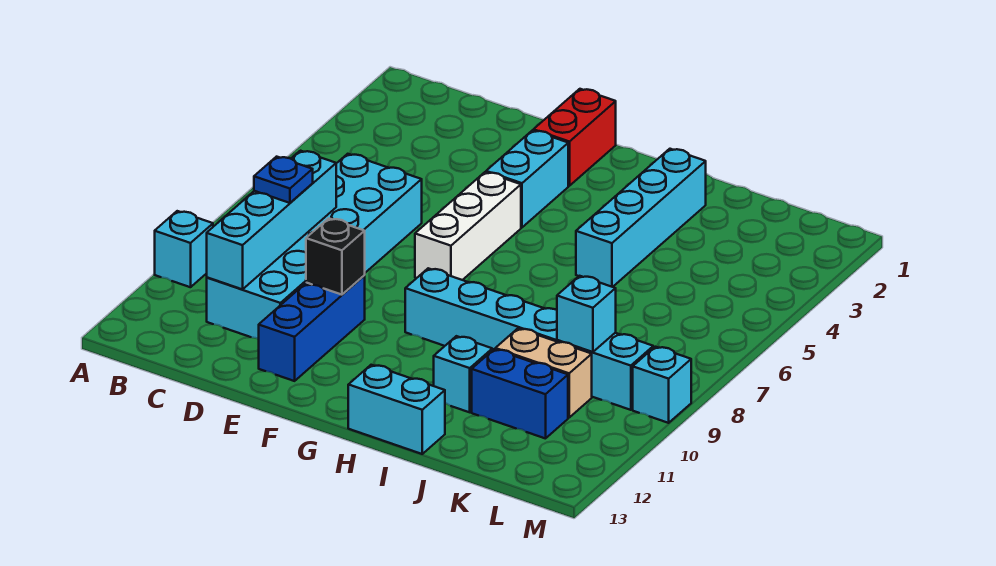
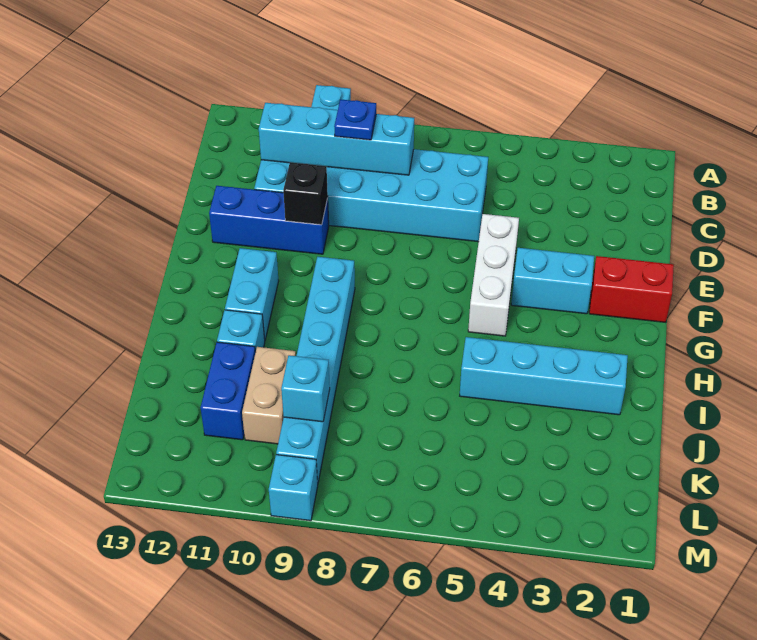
white brick F5:F7 level 1 -> white brick E5:G5 level 1
cyan brick H13:I13 level 1 -> cyan brick G11:H11 level 1

